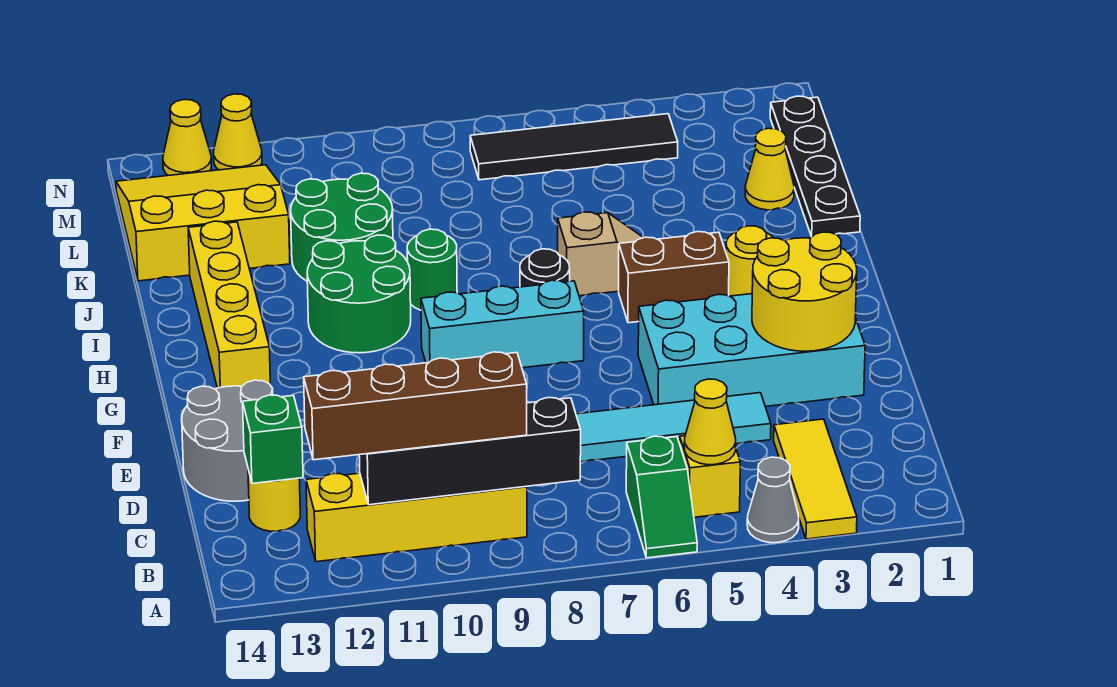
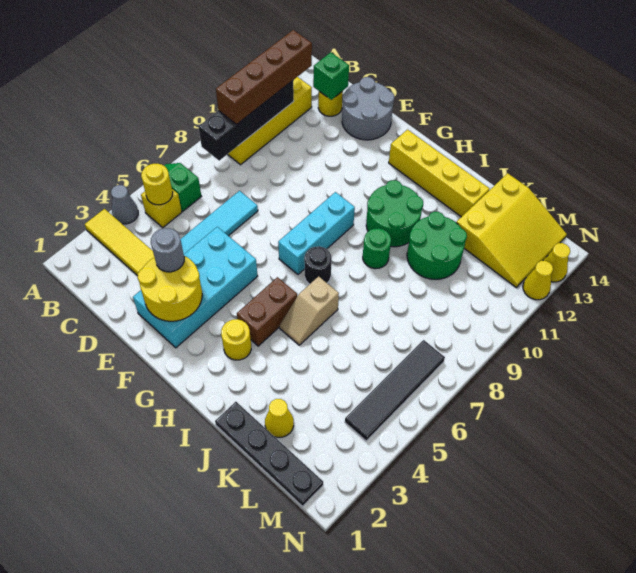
yellow cone B5 level 2 -> yellow round brick B5 level 2
none -> grey round brick E3 level 3

